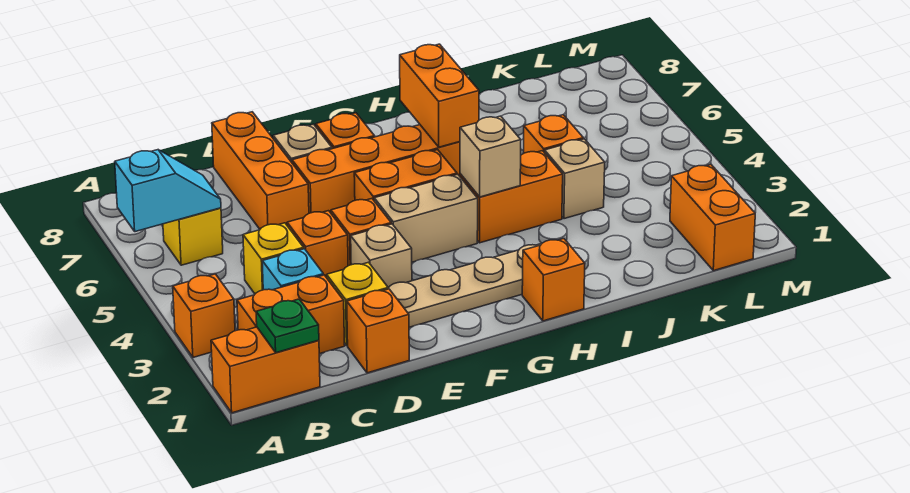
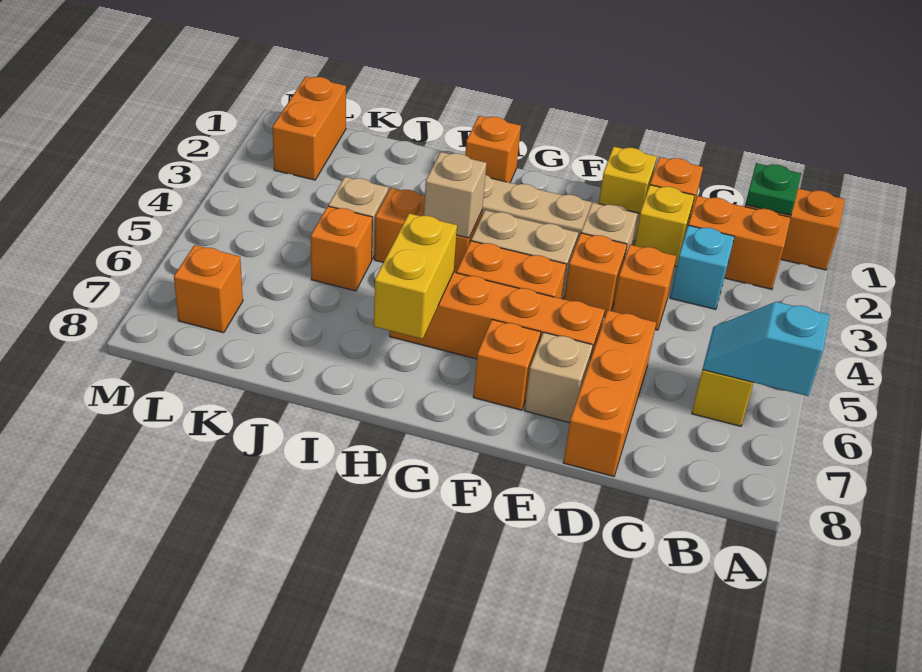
orange brick A3 level 1 -> orange brick L7 level 1
yellow brick C4 level 1 -> yellow brick E1 level 1
orange brick H6:H7 level 2 -> yellow brick H6:H7 level 2

